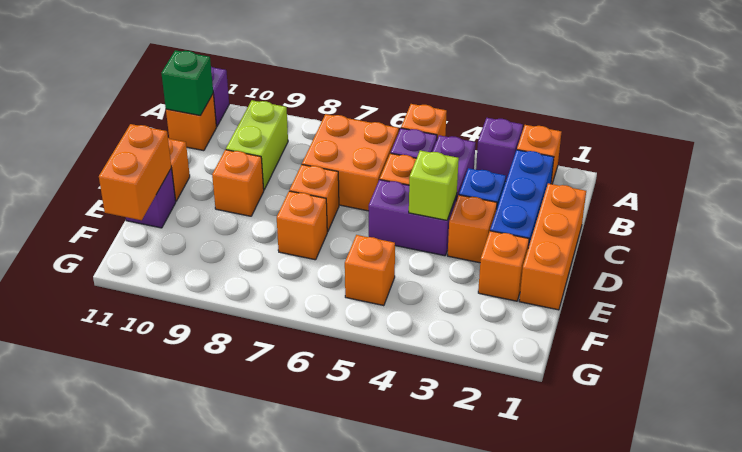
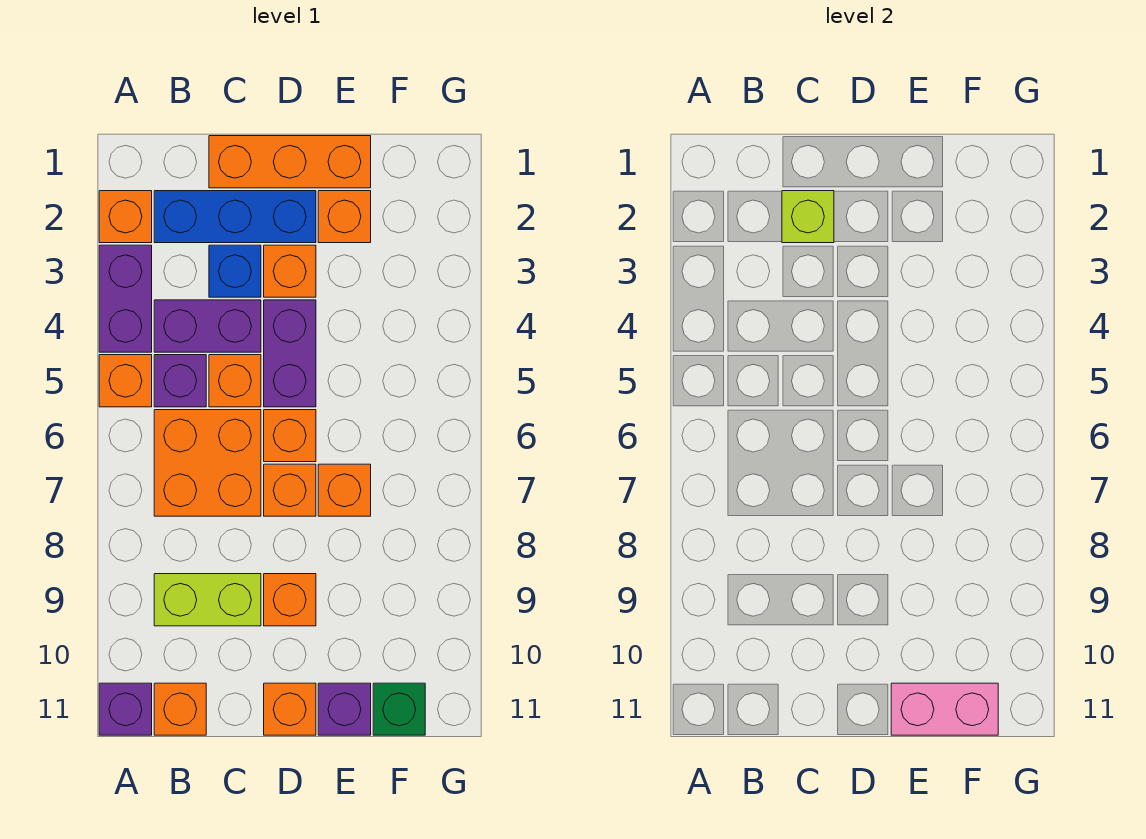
purple brick A3 level 1 -> purple brick A3:A4 level 1
green brick B11 level 2 -> green brick F11 level 1
lime brick D4 level 2 -> lime brick C2 level 2
orange brick E11:F11 level 2 -> pink brick E11:F11 level 2
orange brick F5 level 1 -> orange brick D6 level 1

